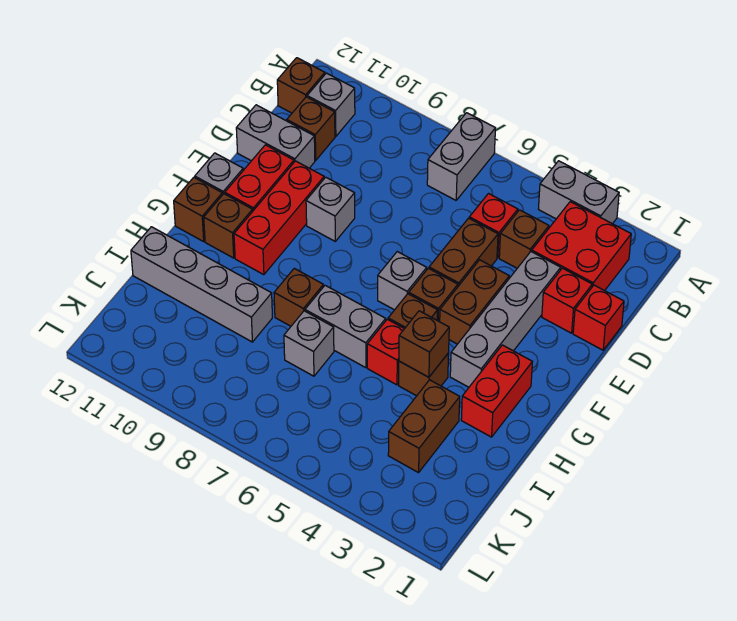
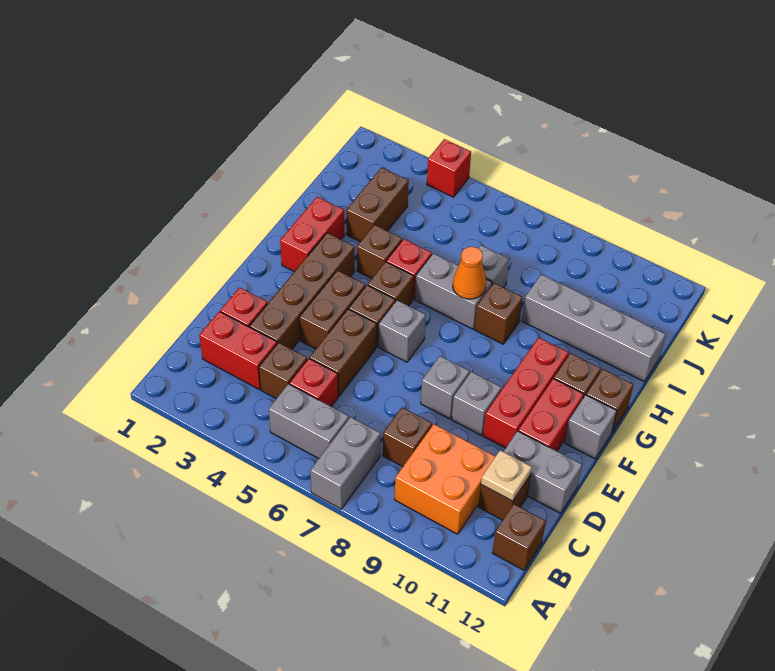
grey brick A3:A4 level 1 -> grey brick B5:B6 level 1
red brick B2:C3 level 1 -> red brick C2:C3 level 1
none -> orange brick B9:C10 level 1
grey brick B11 level 1 -> grey brick E8 level 1
none -> tan plate C11 level 2
red brick D1 level 1 -> red brick L4 level 1
grey brick D3:G3 level 1 -> brown brick D3:G3 level 1
brown brick H4 level 2 -> brown brick C8 level 1
none -> orange cone H7 level 2

